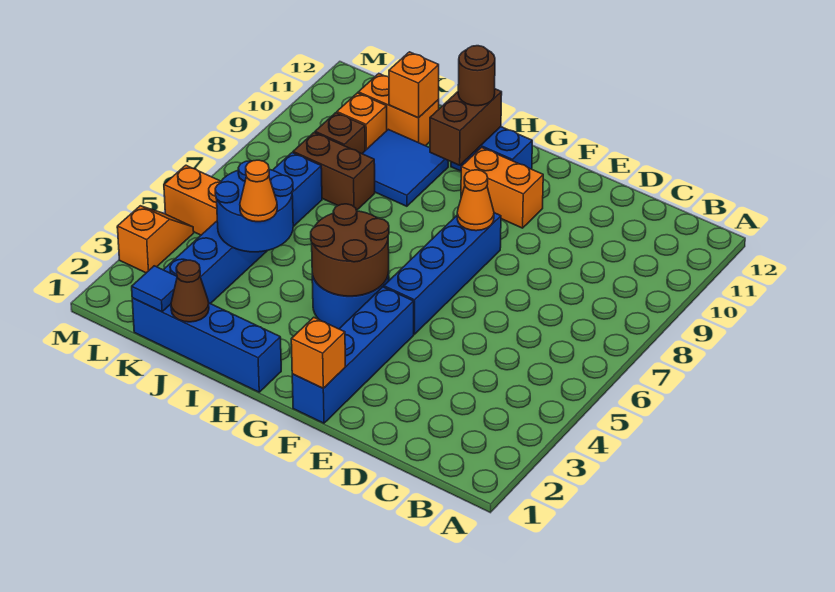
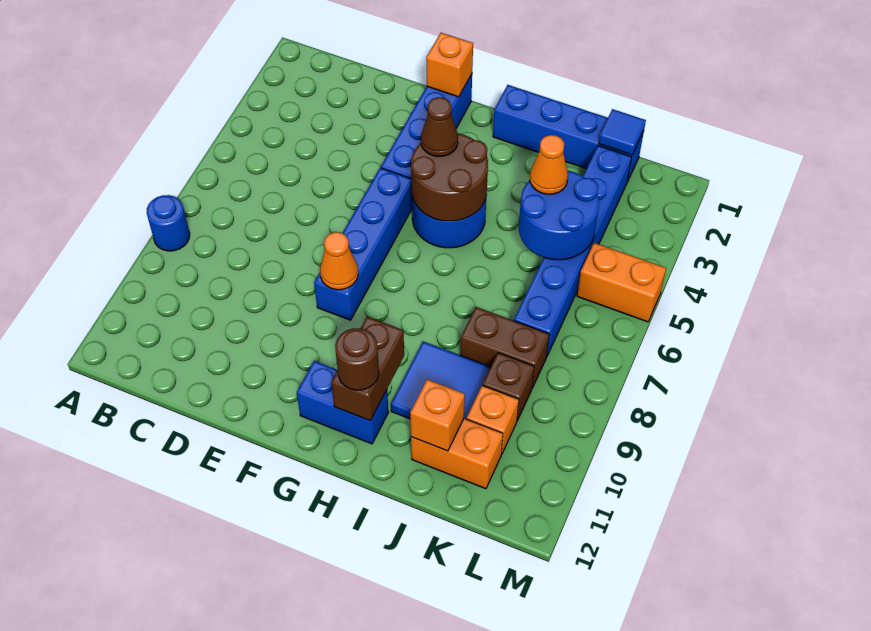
none -> blue round brick A8 level 1
orange brick F10:G10 level 1 -> none
brown cone J1 level 2 -> brown cone G4 level 3
orange slope M3:M4 level 1 top 3 -> none

